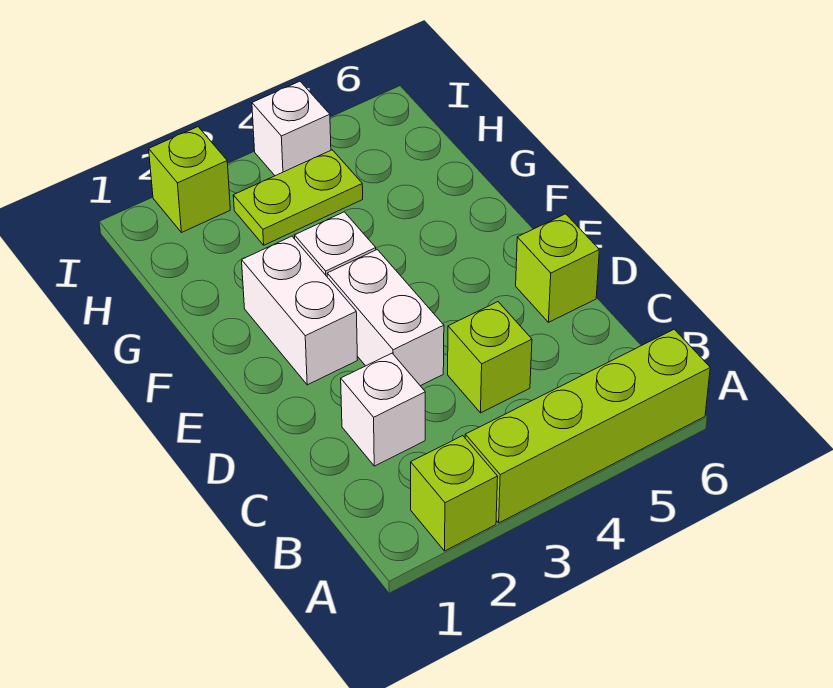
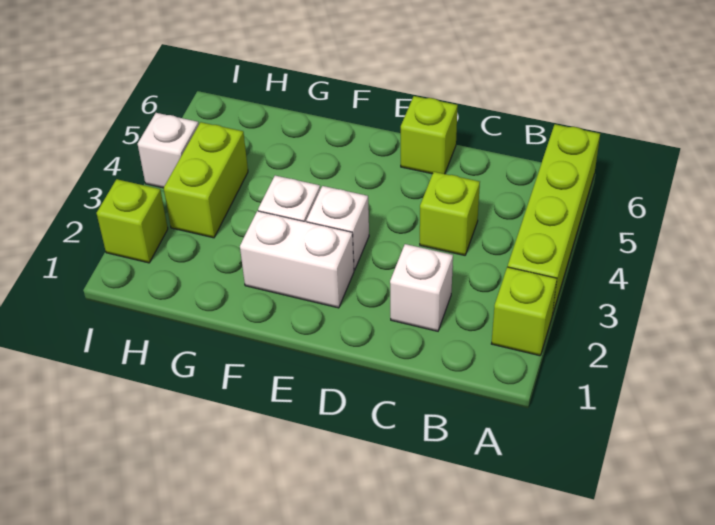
white brick D3:E3 level 1 -> white brick E3 level 1
lime plate H3:H4 level 1 -> lime brick H3:H4 level 1

